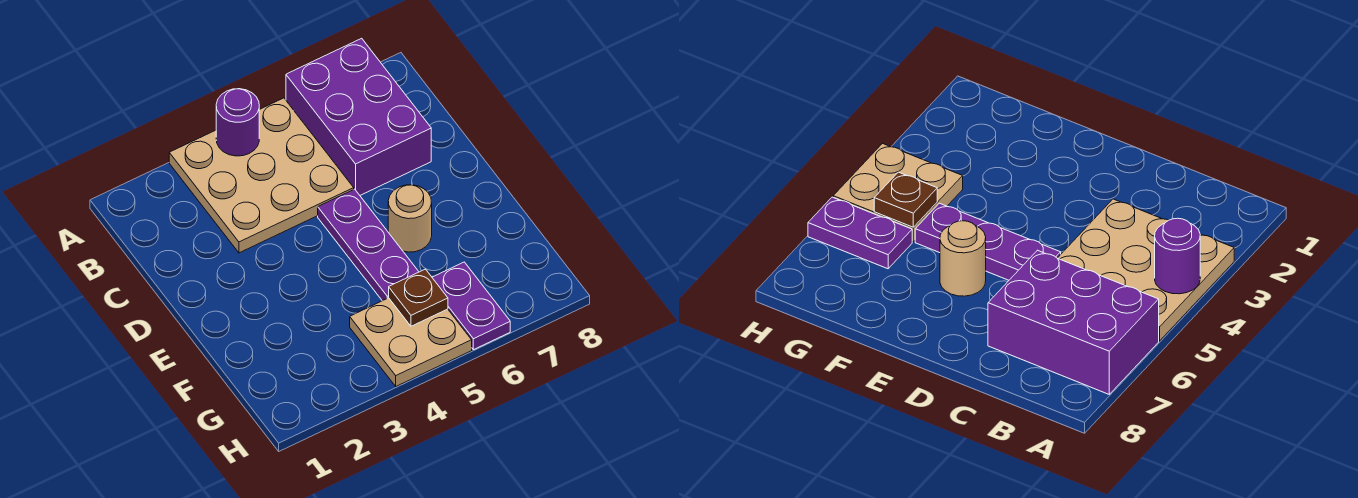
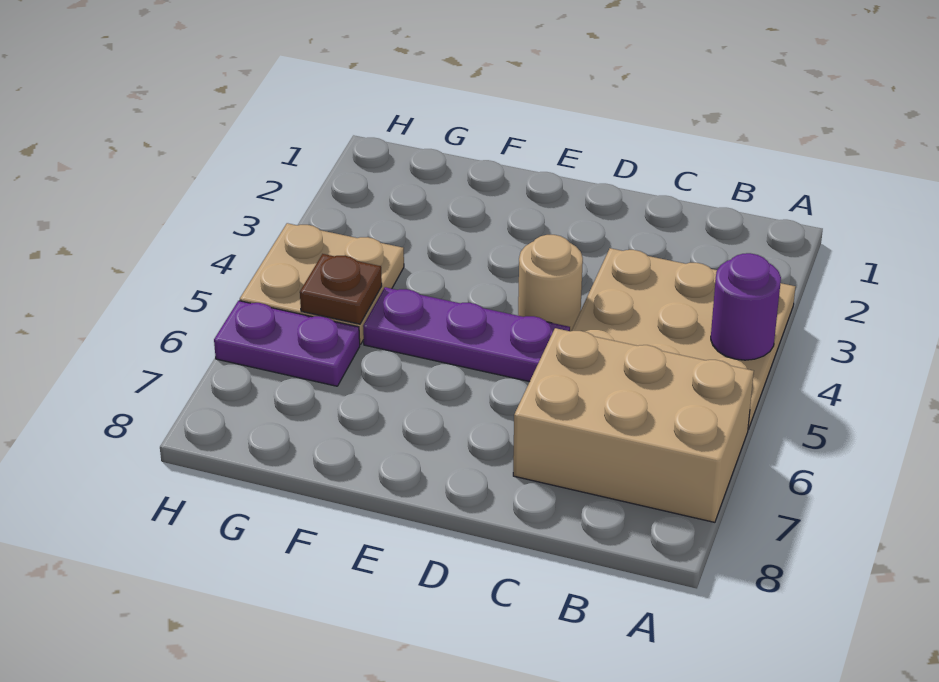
purple brick A6:C7 level 1 -> tan brick A6:C7 level 1
tan round brick E6 level 1 -> tan round brick D4 level 1

